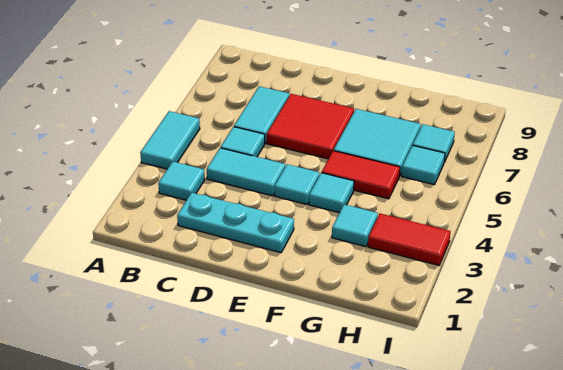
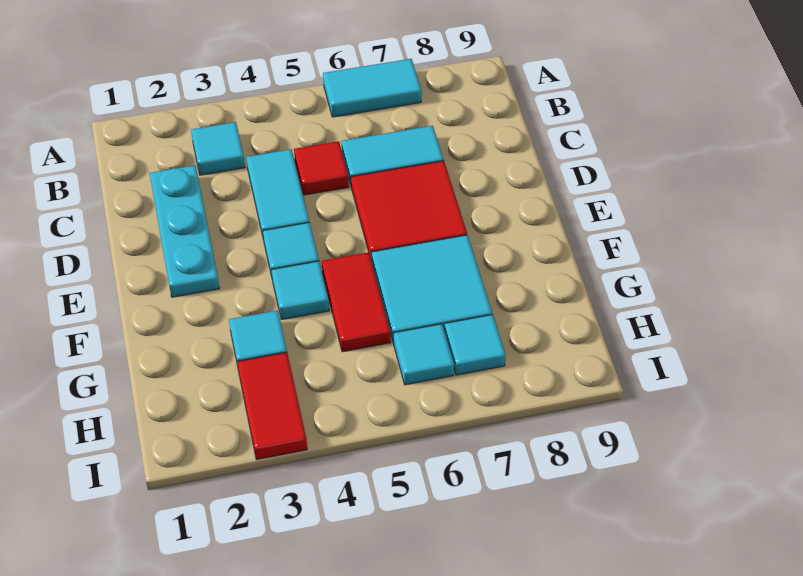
cyan tile A4:A5 level 1 -> cyan tile A6:A7 level 1
cyan tile C5 level 1 -> red tile C5 level 1

